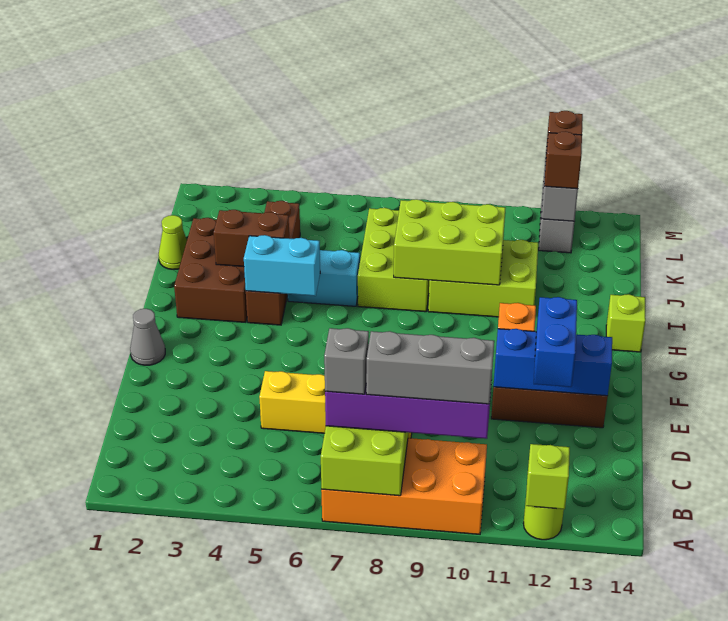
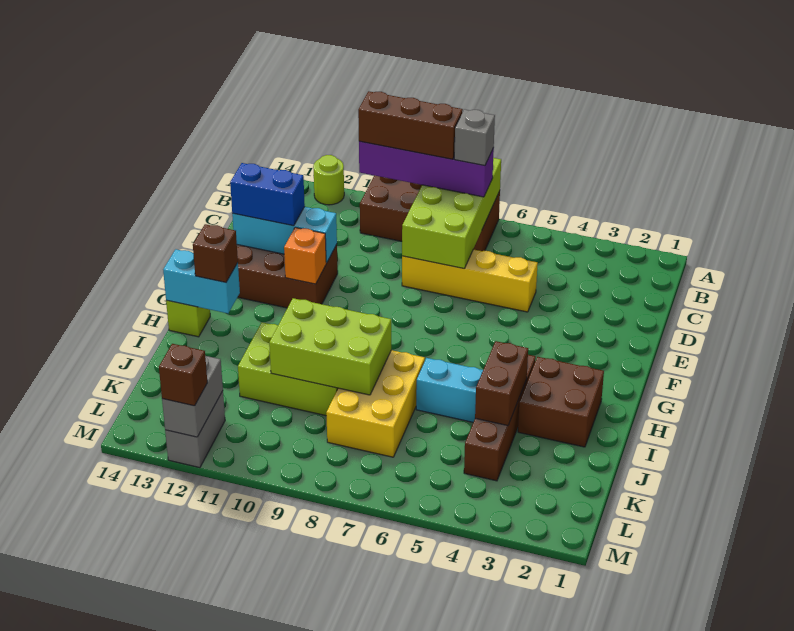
orange brick A7:B10 level 1 -> brown brick A7:B10 level 1
lime brick A12 level 2 -> none
grey brick B8:B10 level 4 -> brown brick B8:B10 level 4
blue brick D12:E12 level 3 -> blue brick E12:E13 level 3
blue brick E11:E13 level 2 -> cyan brick E11:E13 level 2
grey cone F1 level 1 -> none
brown brick H2:J3 level 1 -> brown brick H2:I3 level 1
cyan brick H4:H5 level 2 -> cyan brick H13:H14 level 2
brown brick I3:I4 level 2 -> brown brick I4:J4 level 2
lime brick I7:K8 level 1 -> yellow brick I7:K8 level 1
lime cone J1 level 1 -> none
brown brick L12 level 3 -> brown brick H13 level 3

